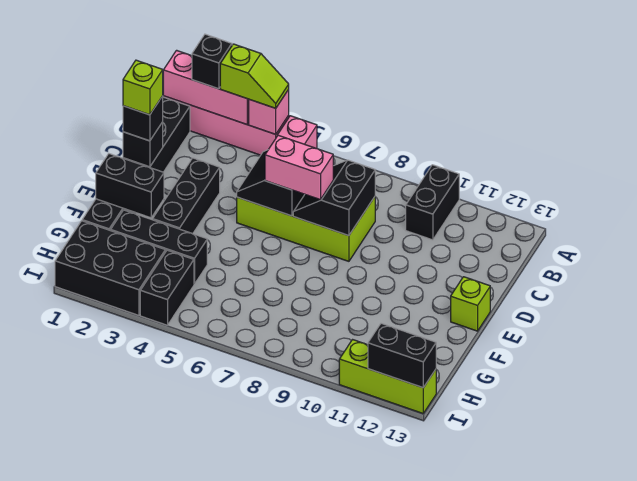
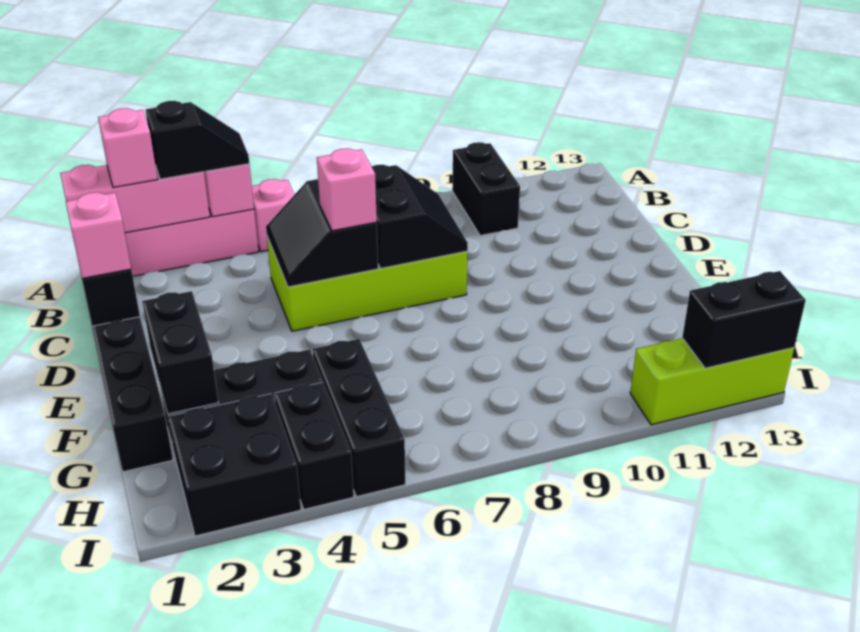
black brick A2 level 3 -> pink brick A2 level 3
lime slope A3:A4 level 3 top 3 -> black slope A3:A4 level 3 top 3
black slope C7:D8 level 2 top 8 -> black slope C7:D8 level 2 top 7
black brick D1 level 3 -> pink brick D1 level 3
lime brick D1 level 4 -> none
black brick D3:F3 level 1 -> black brick G5:I5 level 1
pink brick D6:D7 level 3 -> pink brick D6 level 3
lime brick E13 level 1 -> none
black brick F1:F2 level 2 -> black brick F2:G2 level 2
black brick H1:I3 level 1 -> black brick H2:I3 level 1

